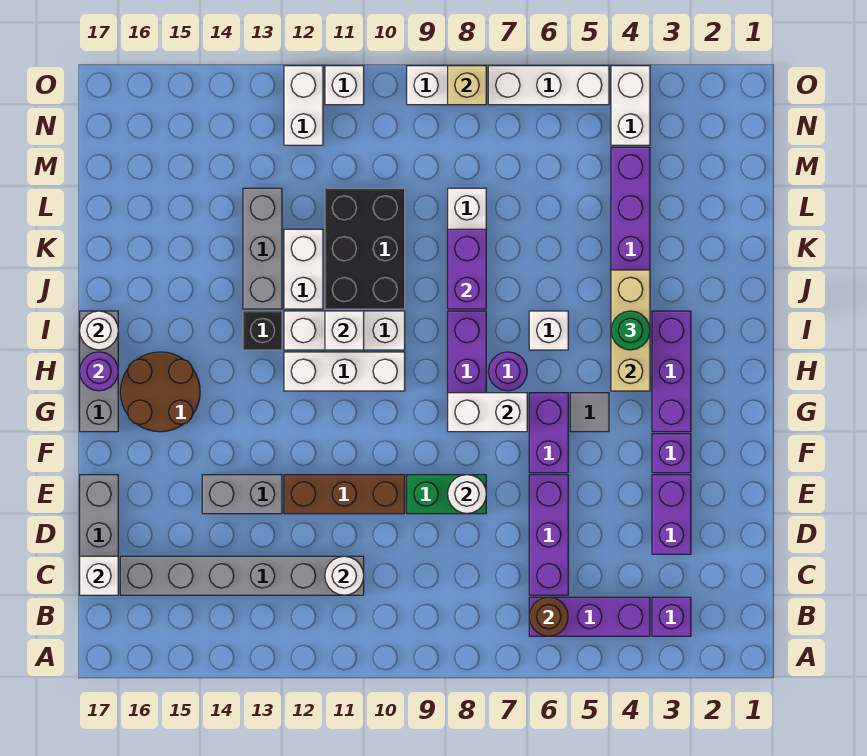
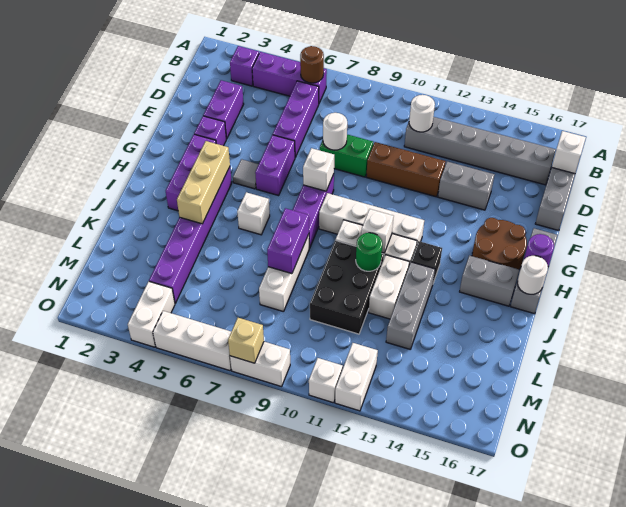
white brick G7:G8 level 2 -> white brick G8 level 2
purple round brick H7 level 1 -> none
white brick H10:H12 level 1 -> white brick H9:H12 level 1
green round brick I4 level 3 -> green round brick J11 level 2
none -> grey brick I15:I16 level 1

